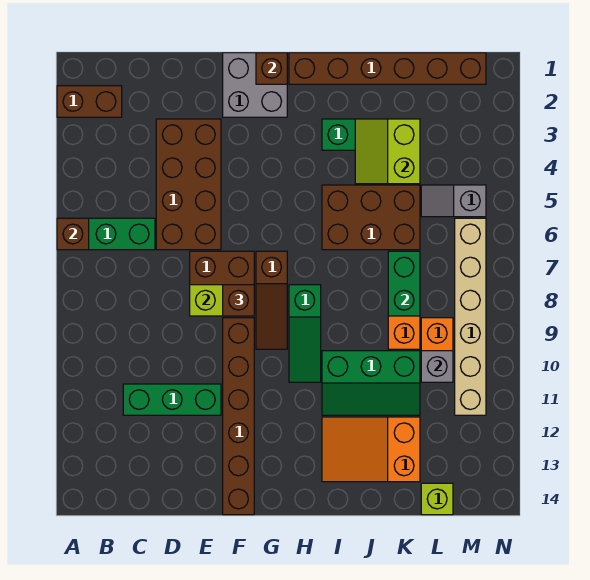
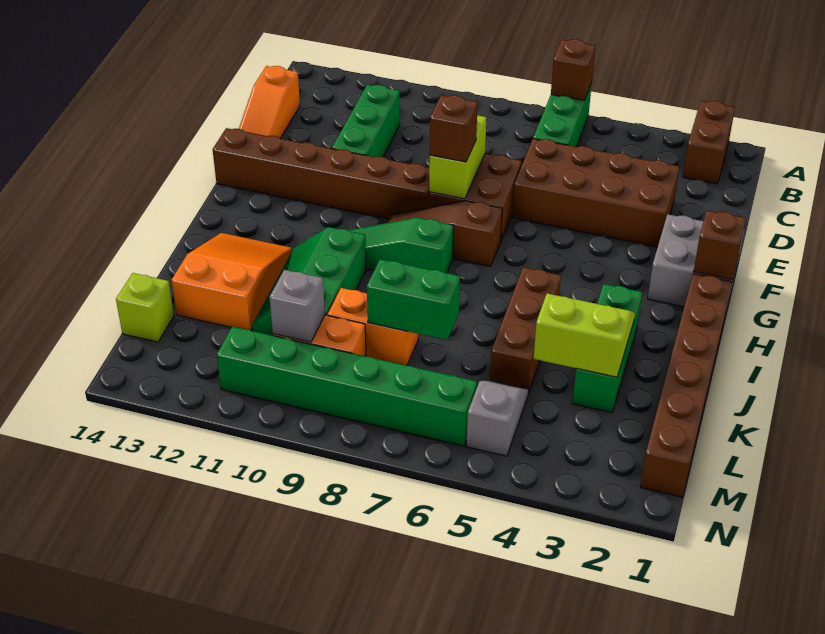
none -> orange slope C14:E14 level 1 top C
brown brick I5:K6 level 1 -> brown brick I5:K5 level 1
tan brick M6:M11 level 1 -> green brick M6:M11 level 1

